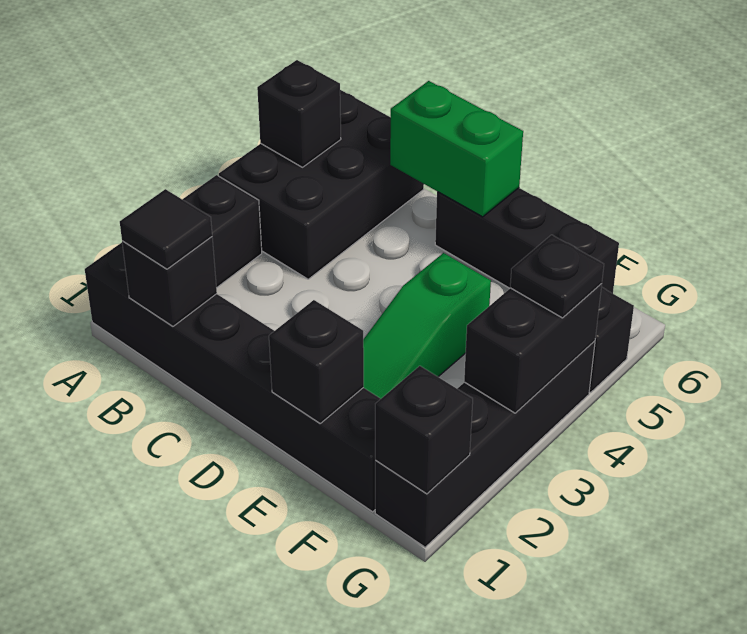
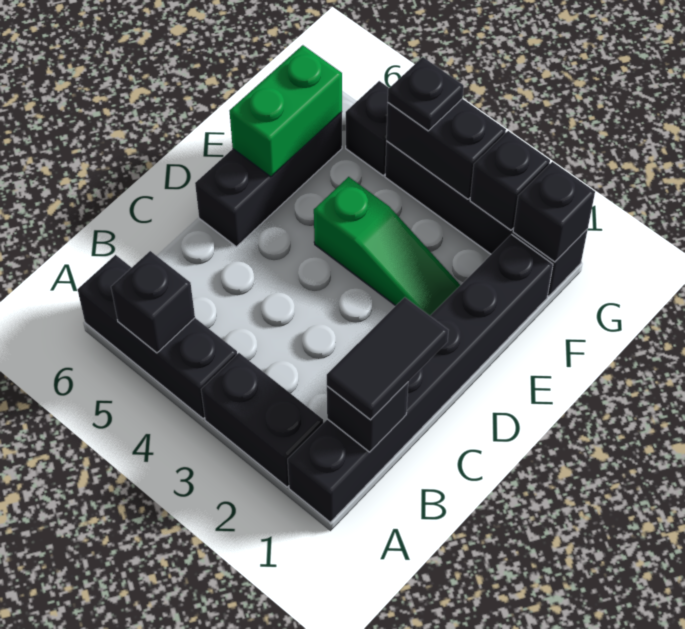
black brick A4:B6 level 1 -> black brick A4:A6 level 1
black tile B1 level 3 -> black tile B1:C1 level 3
green brick C6:D6 level 2 -> green brick E6:F6 level 2
black brick E1 level 2 -> black brick G2 level 2

